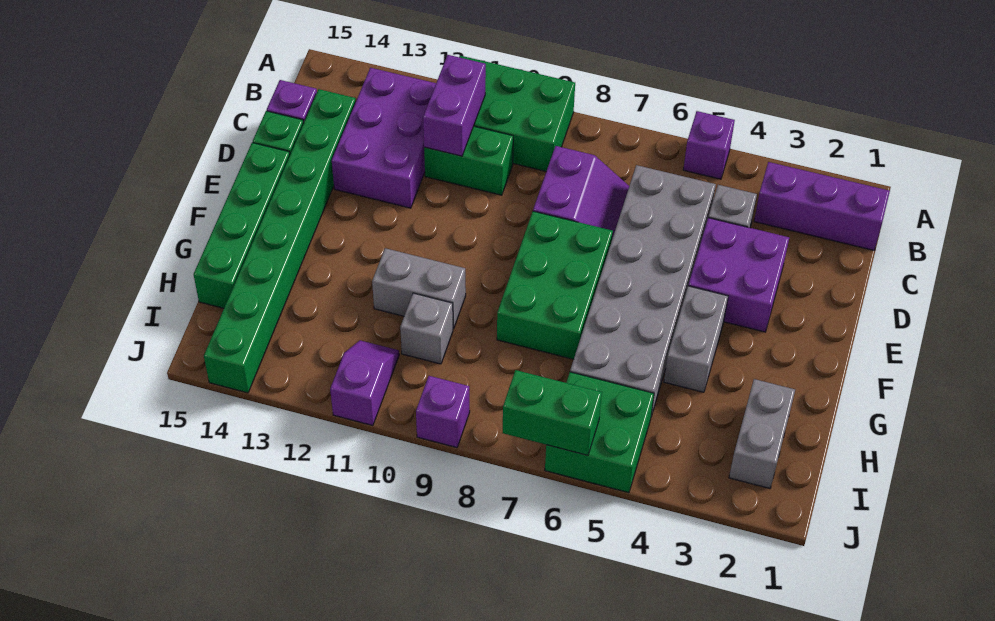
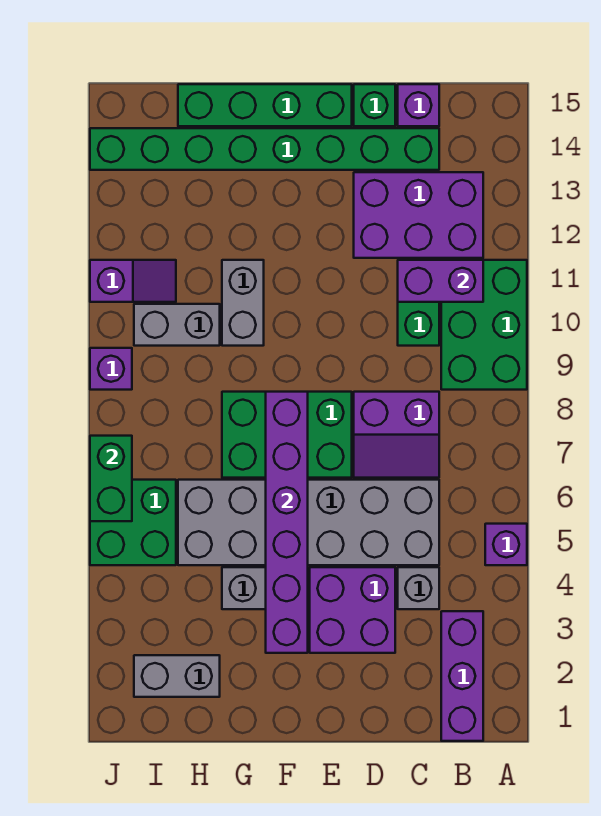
none -> purple brick F3:F8 level 2
grey brick H10 level 1 -> grey brick H10:I10 level 1

